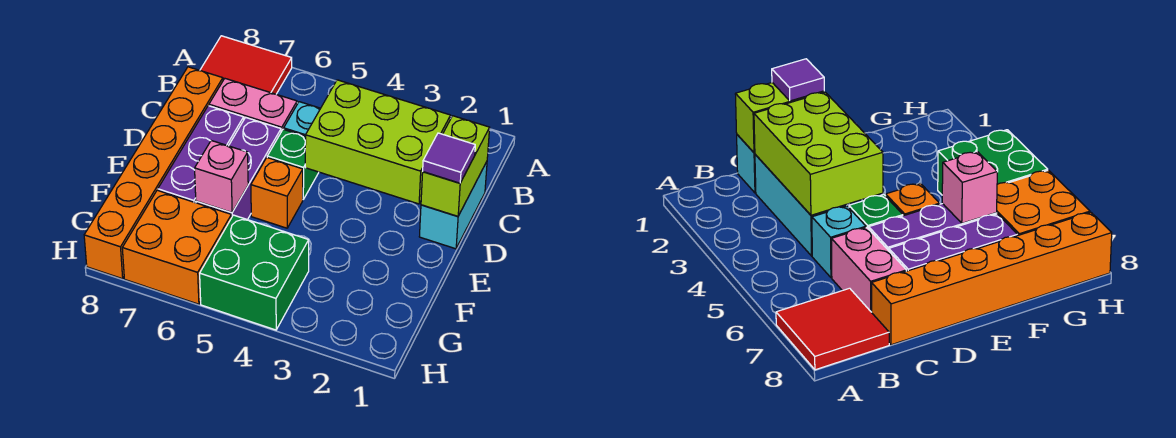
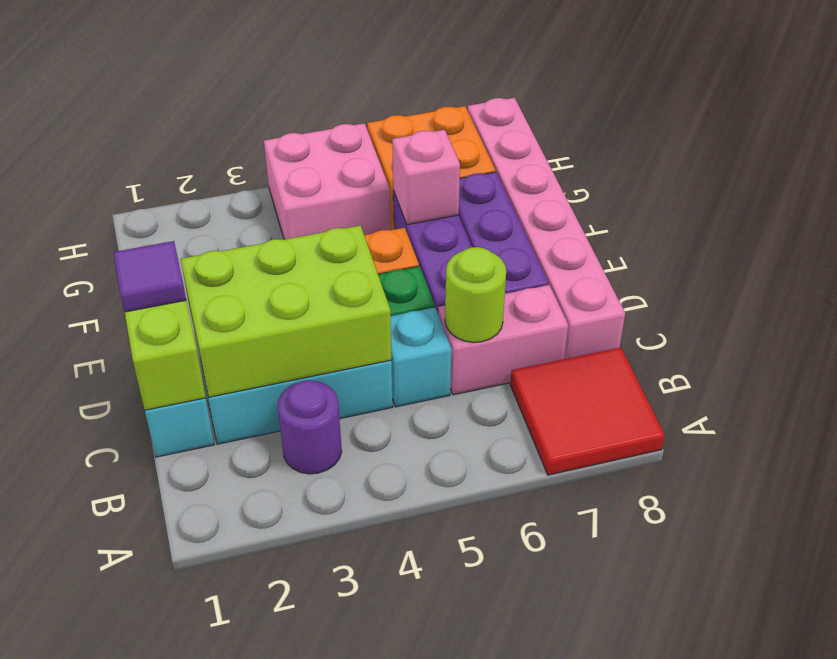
none -> purple round brick B3 level 1
none -> lime round brick C6 level 2
orange brick C8:H8 level 1 -> pink brick C8:H8 level 1
green brick G4:H5 level 1 -> pink brick G4:H5 level 1

